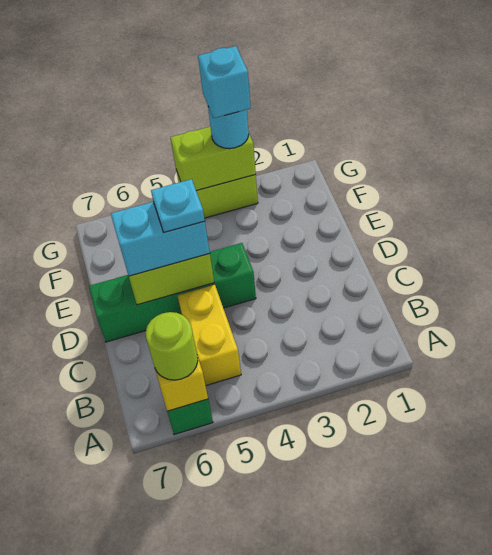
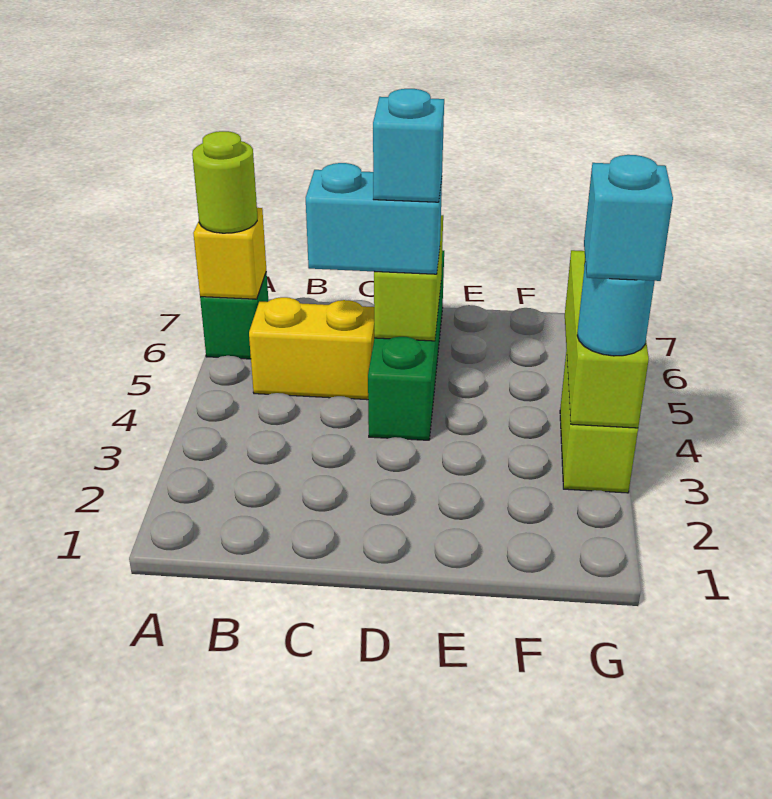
cyan brick D5:D6 level 3 -> cyan brick C5:D5 level 3
cyan plate D5 level 4 -> cyan brick D5 level 4
lime brick G3:G4 level 2 -> lime brick G3:G5 level 2

